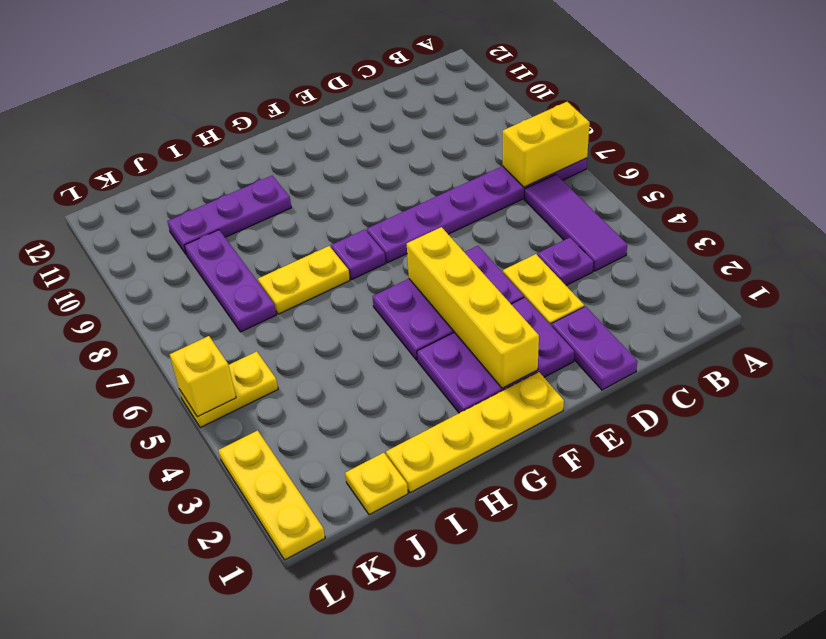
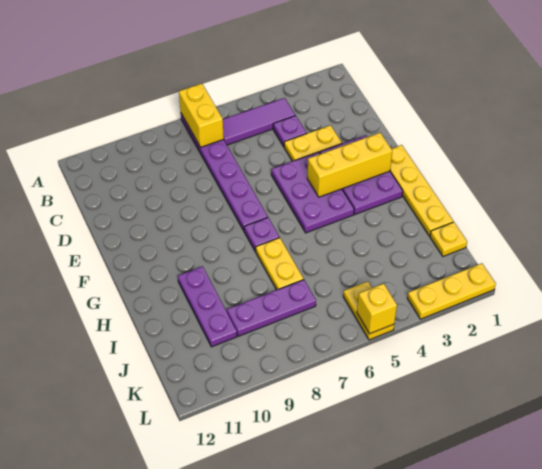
purple plate D1:D2 level 1 -> none
yellow brick F2:F5 level 2 -> yellow brick F2:F4 level 2

